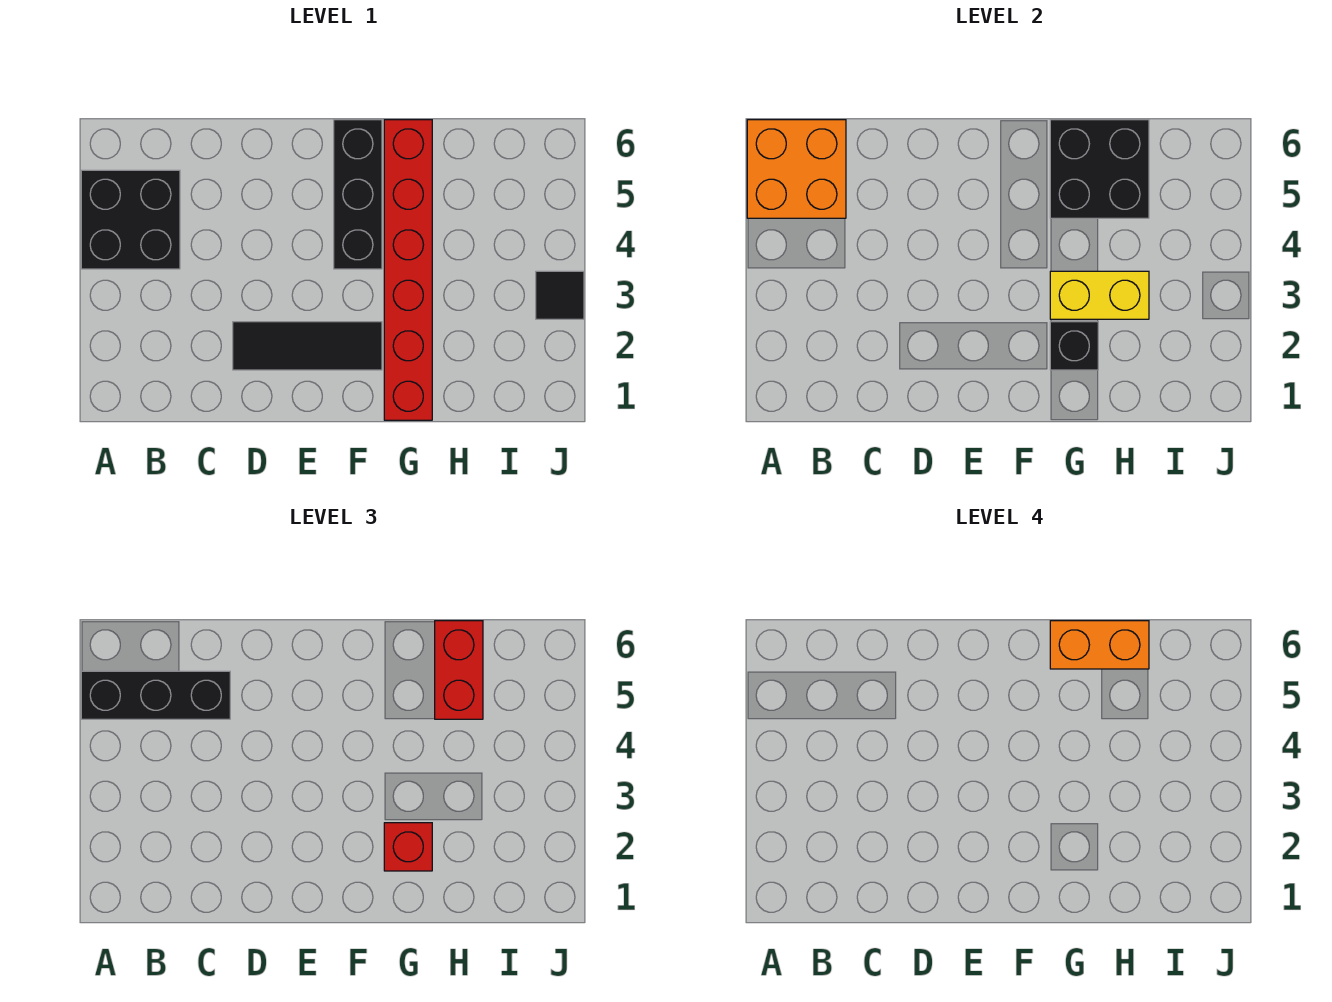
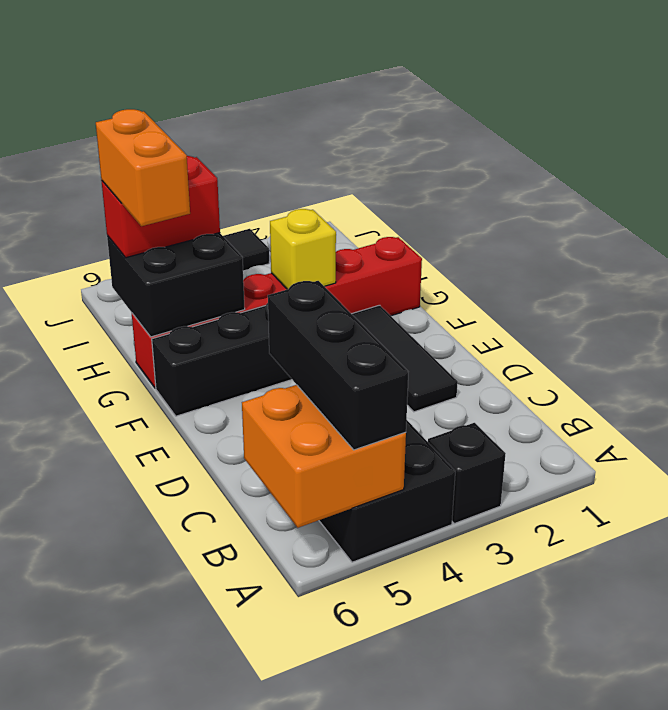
black brick G2 level 2 -> black brick A3 level 1
red brick G2 level 3 -> none
yellow brick G3:H3 level 2 -> yellow brick G3 level 2

